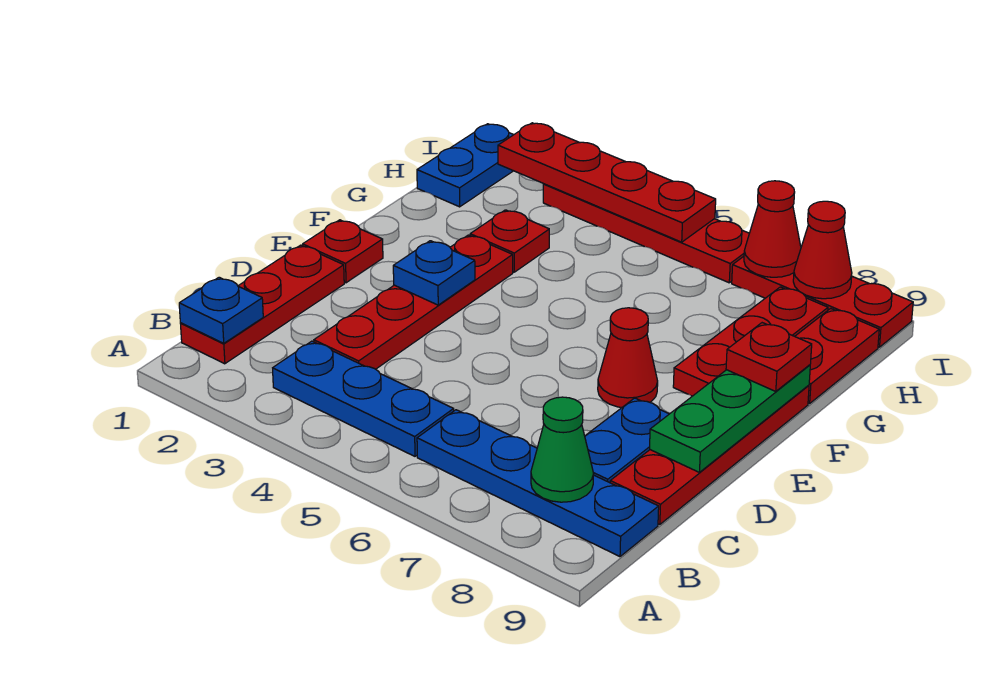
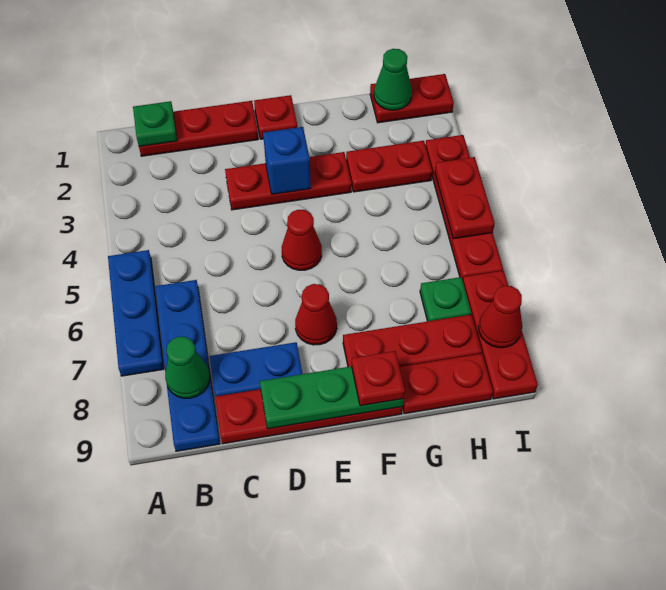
blue plate B1 level 2 -> green plate B1 level 2
blue plate B3:B5 level 1 -> blue plate A5:A7 level 1
red plate C3:F3 level 1 -> red plate D3:F3 level 1
blue plate E3 level 2 -> blue brick E3 level 2
red plate G3 level 1 -> red plate G3:H3 level 1
blue plate H1:I1 level 1 -> red plate H1:I1 level 1
none -> green cone H1 level 2
none -> green plate H7 level 1
red plate I2:I5 level 2 -> red plate I4:I5 level 2
red cone I7 level 2 -> red cone E5 level 1

